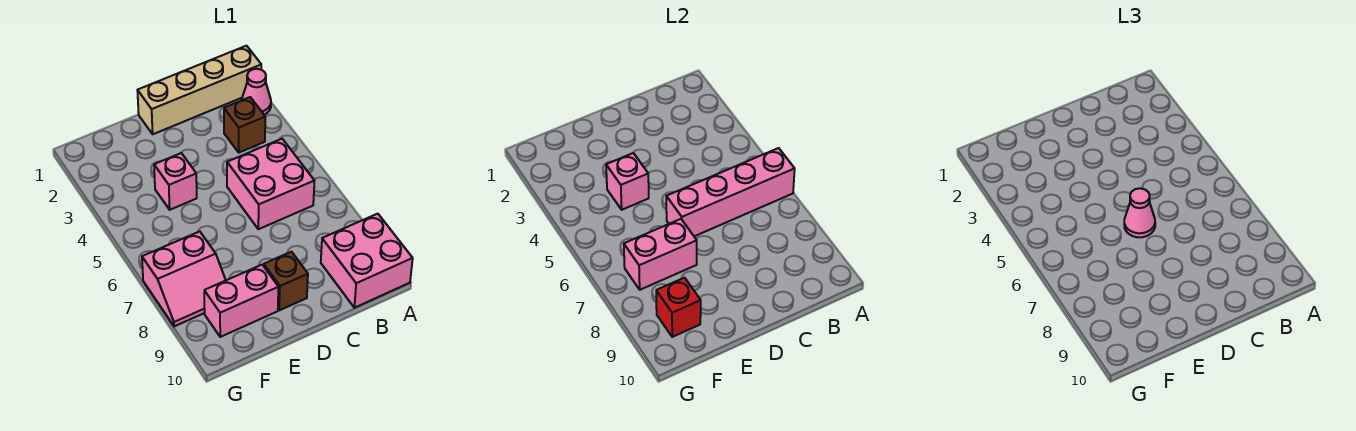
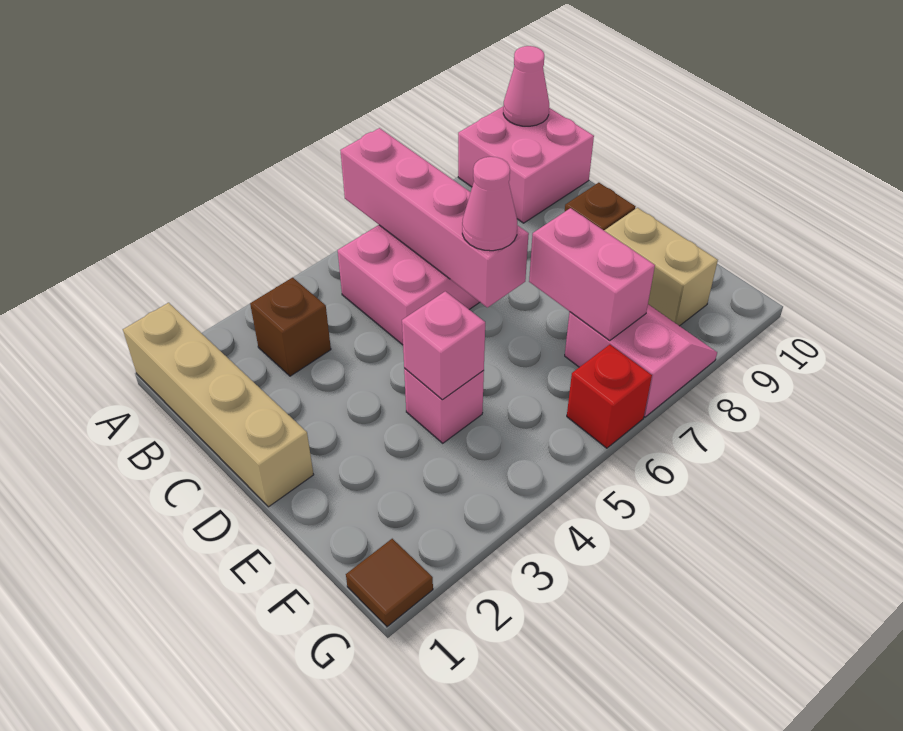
pink cone A2 level 1 -> pink cone A10 level 2
pink brick E9:F9 level 1 -> tan brick E9:F9 level 1
red brick F9 level 2 -> red brick G6 level 1
none -> brown tile G1 level 1

